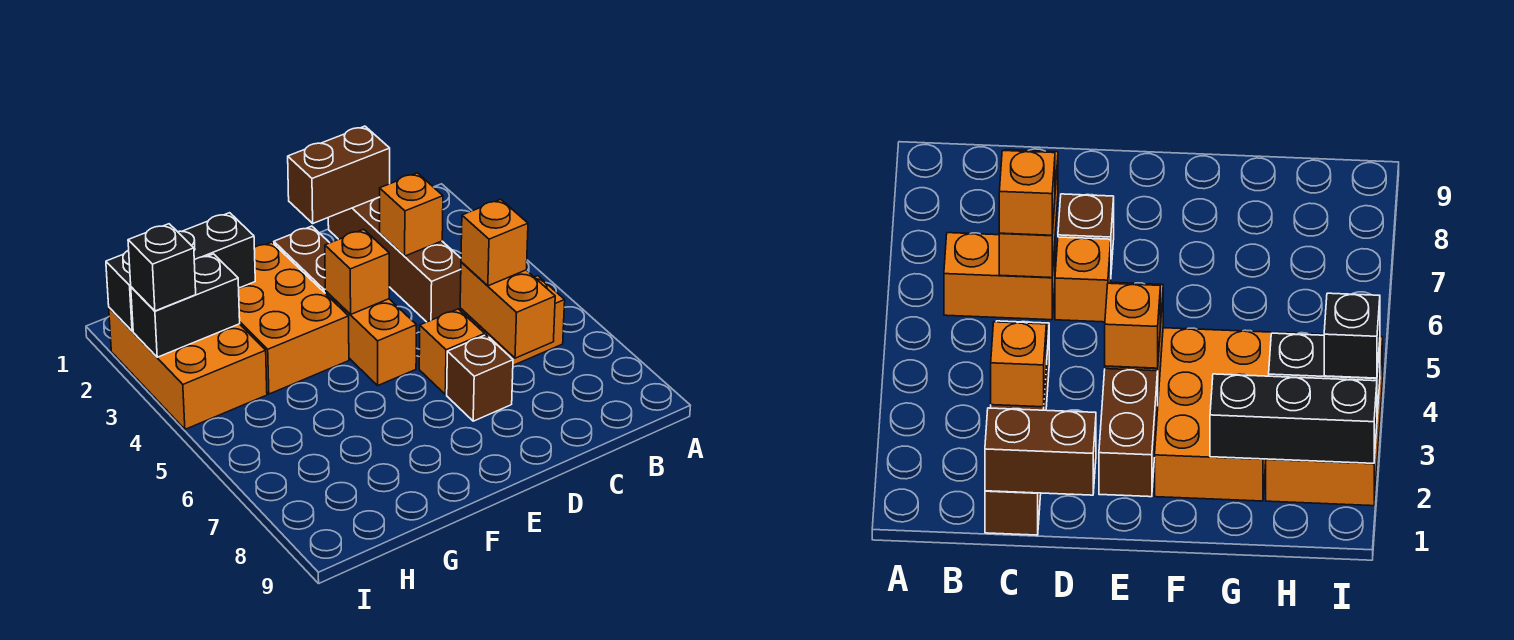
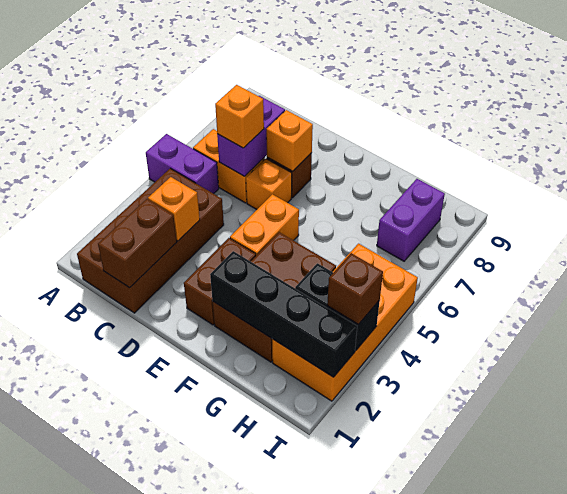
none -> purple brick A5:B5 level 1
brown brick C1:C4 level 1 -> brown brick B1:C4 level 1
brown brick C1:D1 level 2 -> brown brick C1:C2 level 2
orange brick C6:C7 level 2 -> purple brick C6:C7 level 2
orange brick E4 level 2 -> orange brick D7 level 2
orange brick F2:G4 level 1 -> brown brick F2:G4 level 1
black brick G2:I2 level 2 -> black brick F2:I2 level 2
orange brick H2:I4 level 1 -> orange brick H2:I5 level 1
none -> purple brick H7:H8 level 1
black brick I3 level 3 -> brown brick I3 level 3

